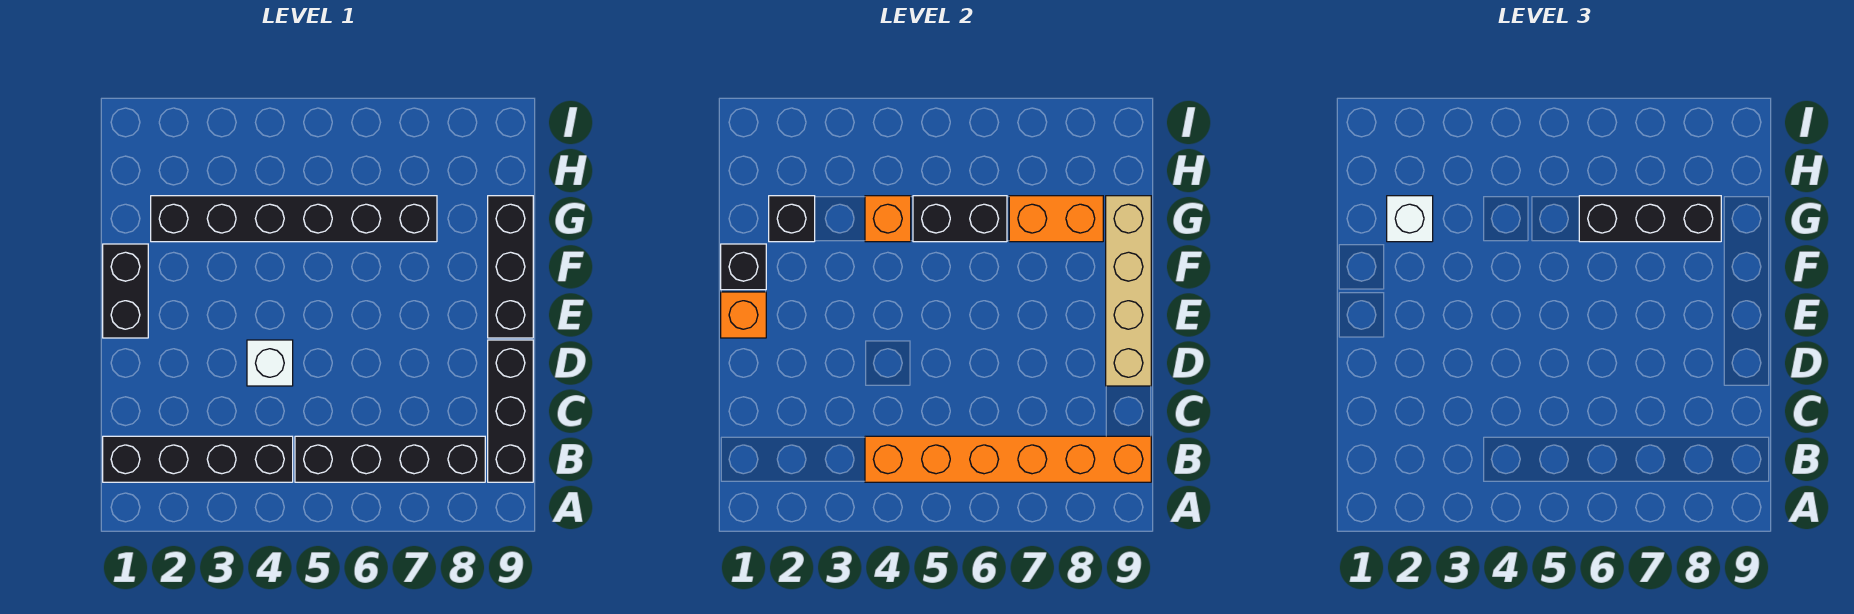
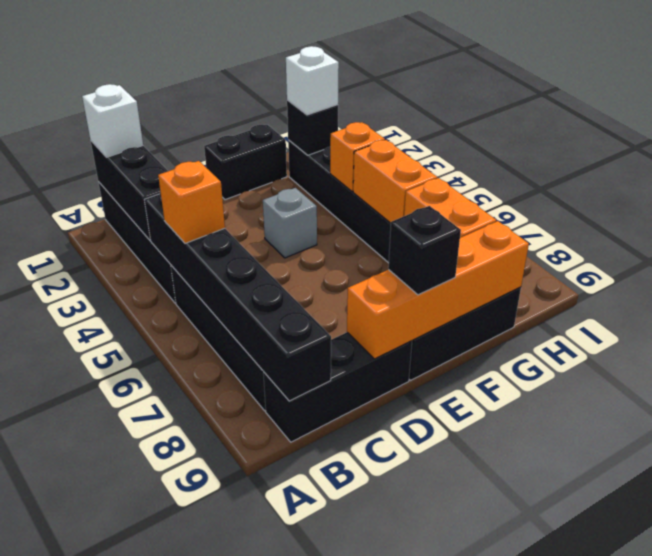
orange brick B4:B9 level 2 -> black brick B4:B9 level 2
white brick D4 level 1 -> white brick B1 level 3
tan brick D9:G9 level 2 -> orange brick D9:G9 level 2
orange brick E1 level 2 -> orange brick B5 level 3
none -> grey brick E4 level 1
black brick F1 level 2 -> black brick E9 level 3
black brick G5:G6 level 2 -> orange brick G5:G6 level 2
black brick G6:G8 level 3 -> black brick B1:B3 level 2

